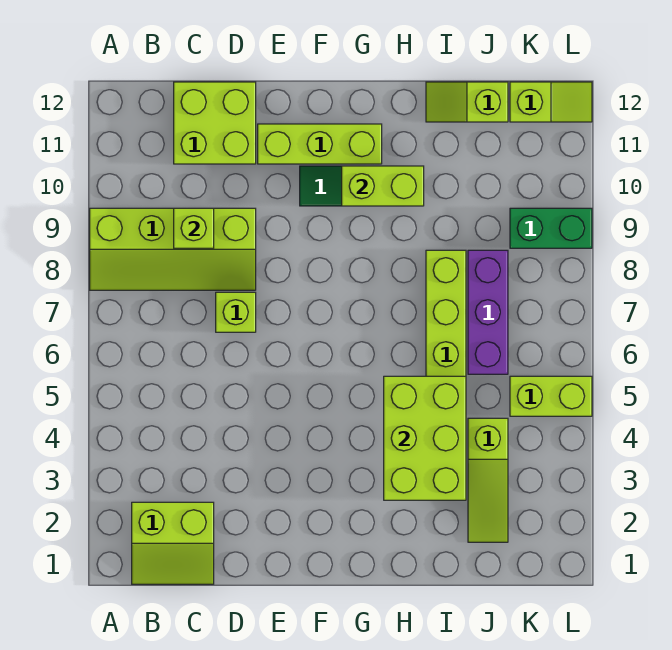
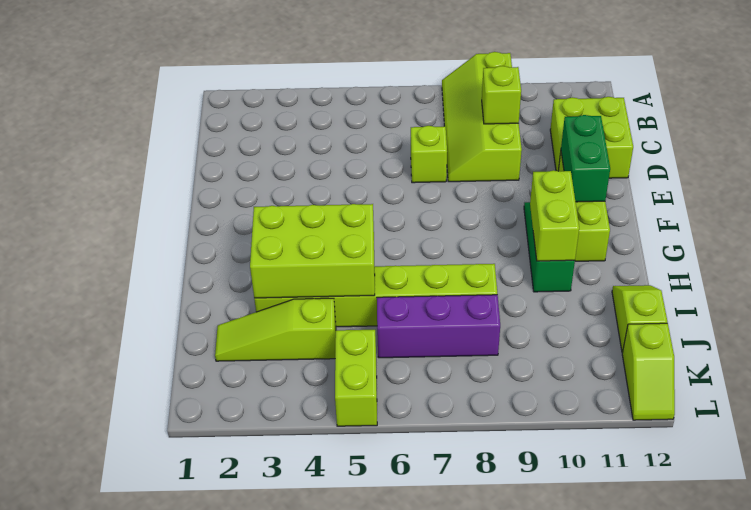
lime slope B1:C2 level 1 top 2 -> none
green brick K9:L9 level 1 -> green brick E11:F11 level 2

